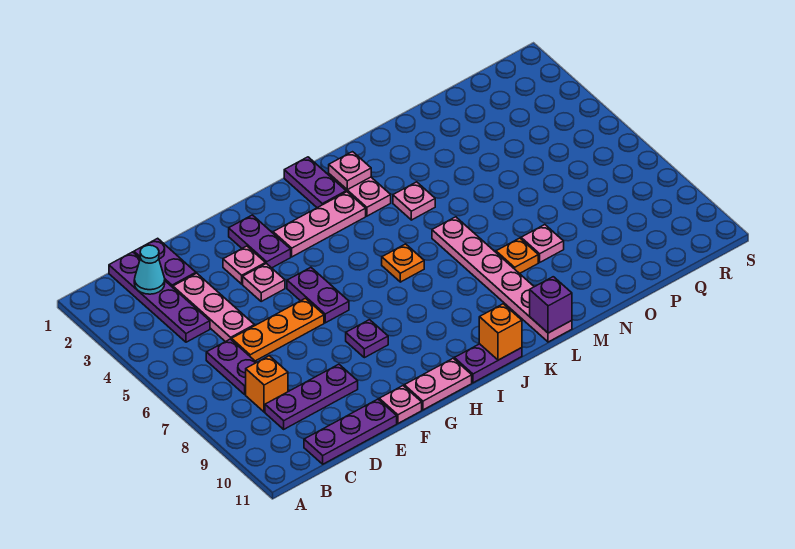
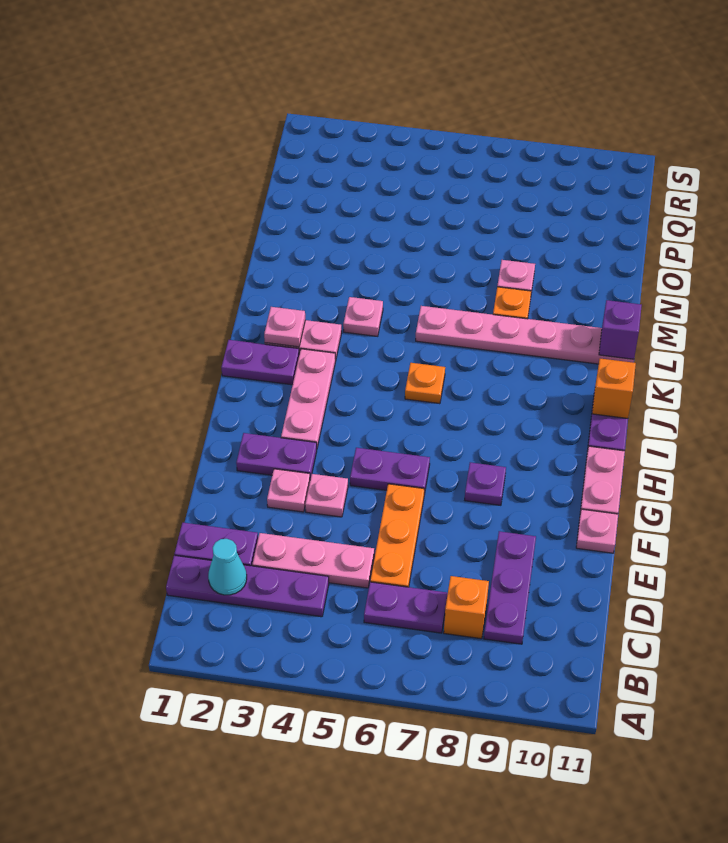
purple plate C11:E11 level 1 -> none

